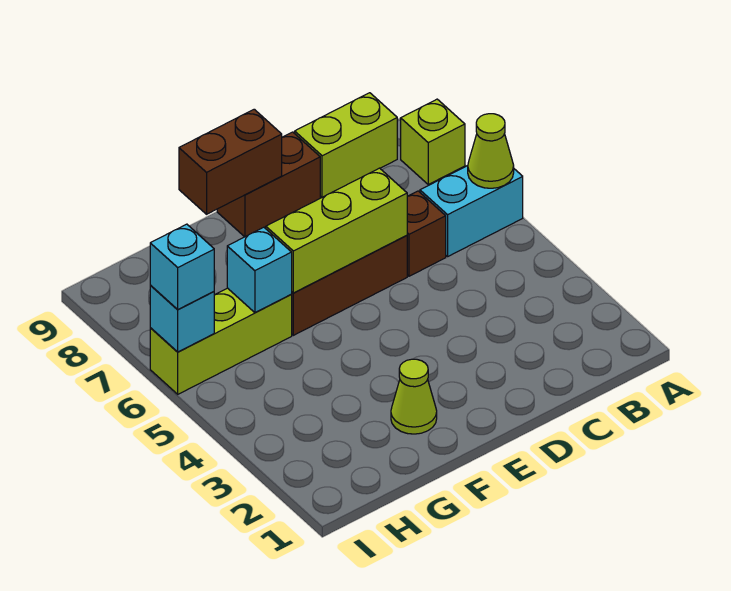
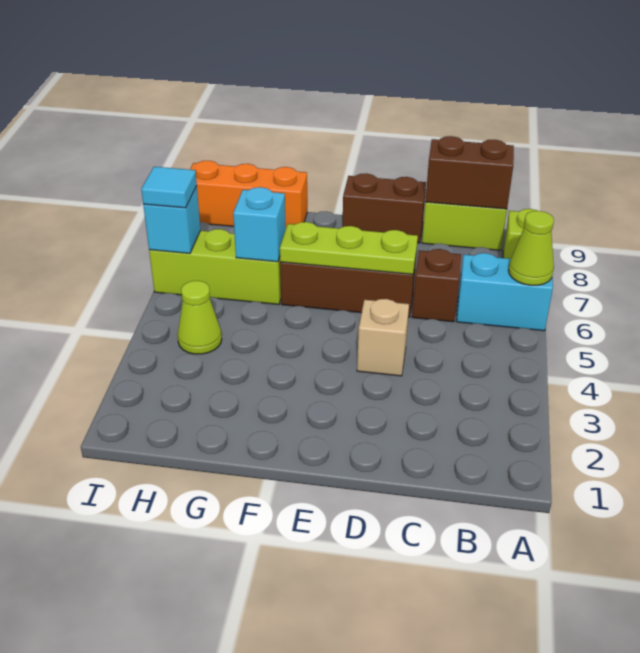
none -> tan brick D4 level 1
lime brick D6:F6 level 2 -> lime plate D6:F6 level 2
brown brick E9:F9 level 2 -> brown brick B9:C9 level 2
lime cone F2 level 1 -> lime cone H4 level 1
none -> orange brick G9:I9 level 1
cyan brick I6 level 3 -> cyan tile I6 level 3

